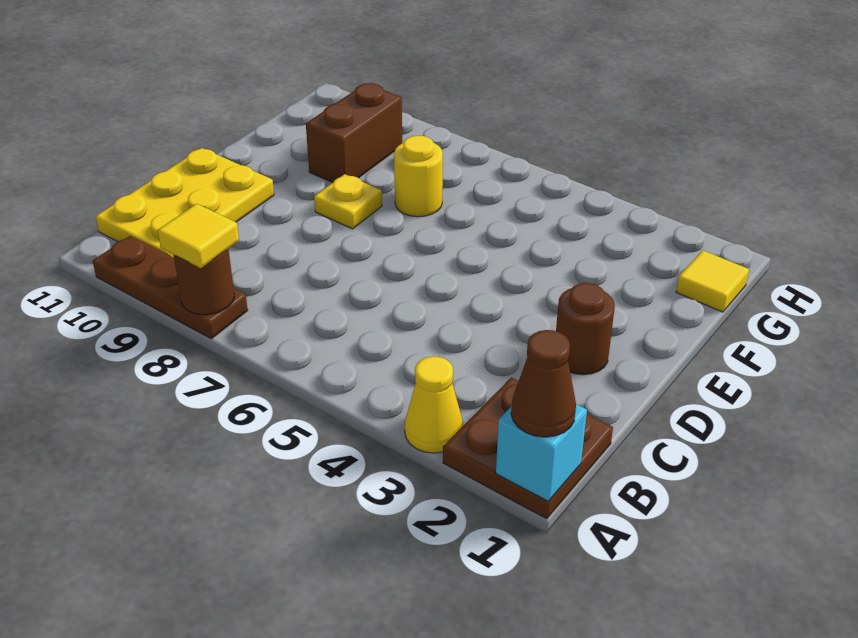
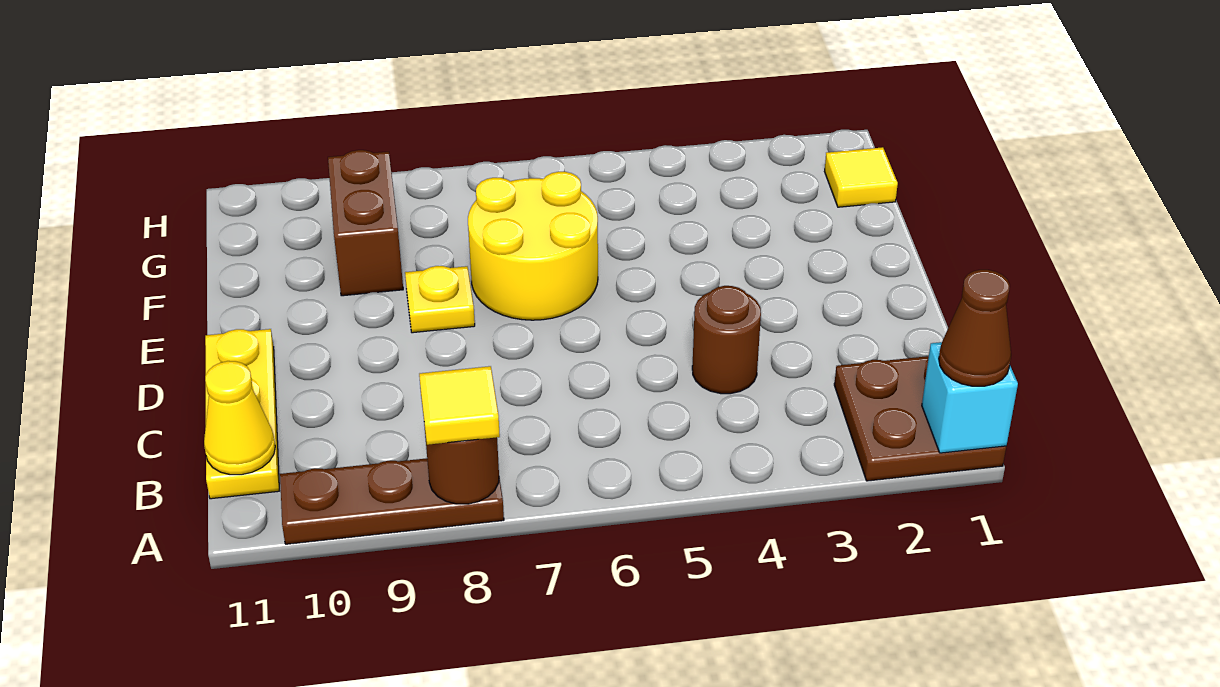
yellow cone A3 level 1 -> yellow cone B11 level 2
yellow plate B10:D11 level 1 -> yellow plate B11:D11 level 1
brown round brick D2 level 1 -> brown round brick C4 level 1
yellow round brick F7 level 1 -> yellow round brick E6:F7 level 1

